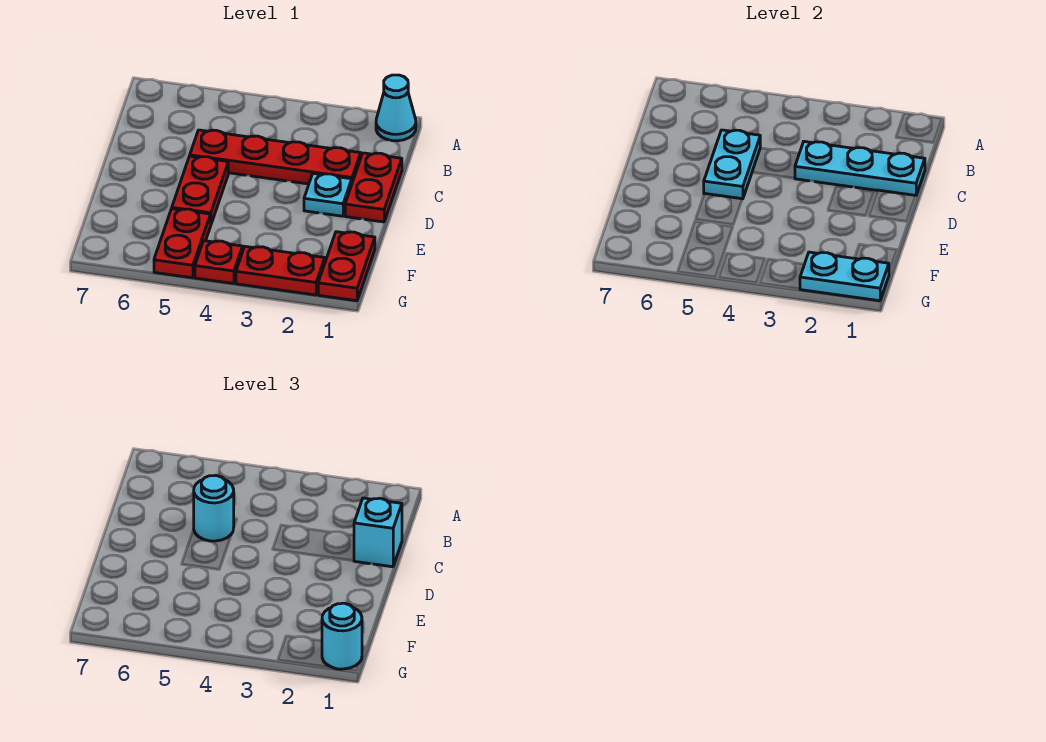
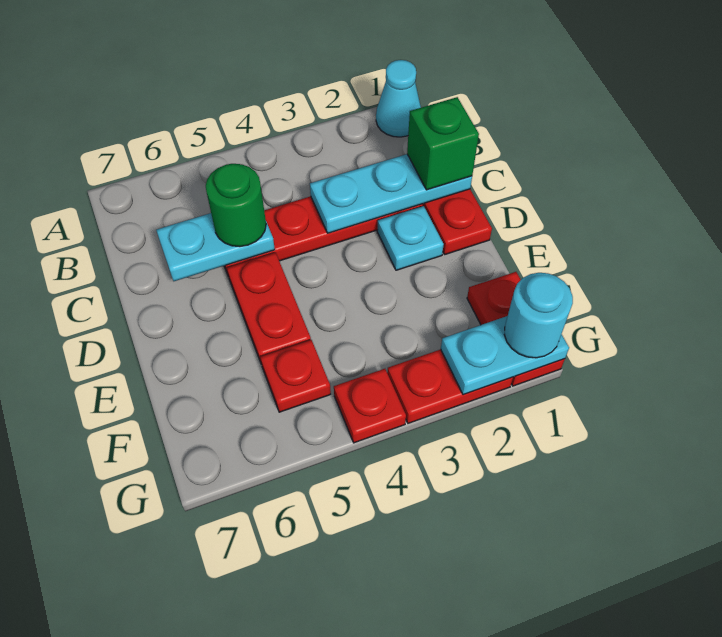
cyan brick C1 level 3 -> green brick C1 level 3
cyan plate C5:D5 level 2 -> cyan plate C5:C6 level 2
cyan round brick C5 level 3 -> green round brick C5 level 3
red plate F5:G5 level 1 -> red plate F5 level 1

